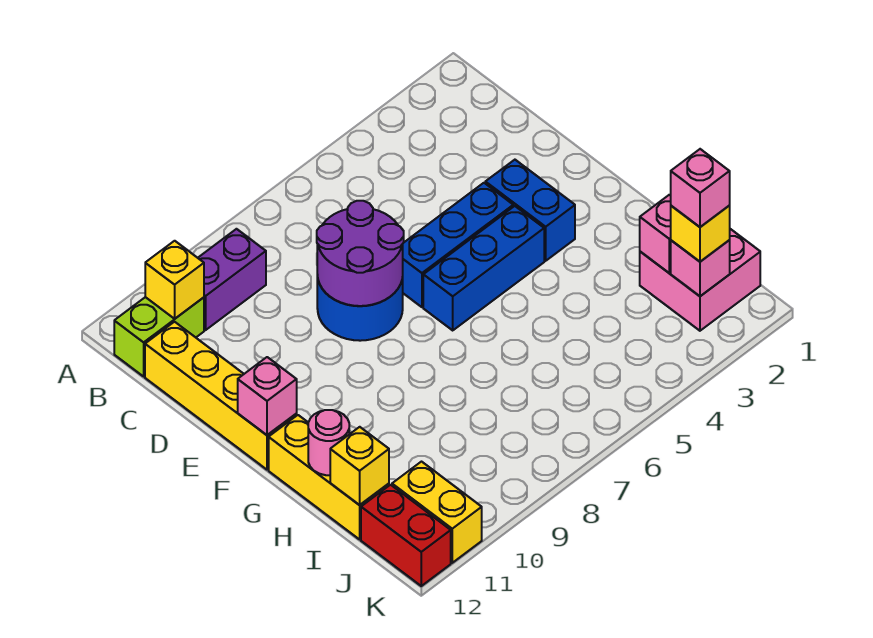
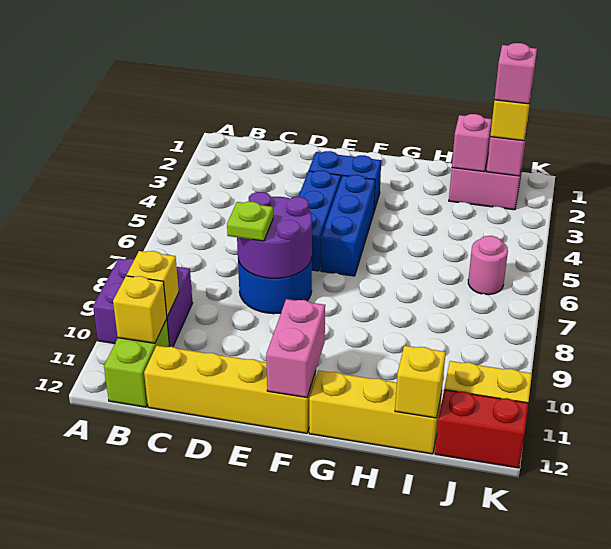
purple brick B9:B10 level 1 -> purple brick A9:B10 level 1
none -> yellow brick B10 level 2
none -> lime plate D8 level 3
pink brick F12 level 2 -> pink brick F11:F12 level 2
pink round brick H12 level 2 -> pink round brick J6 level 1

